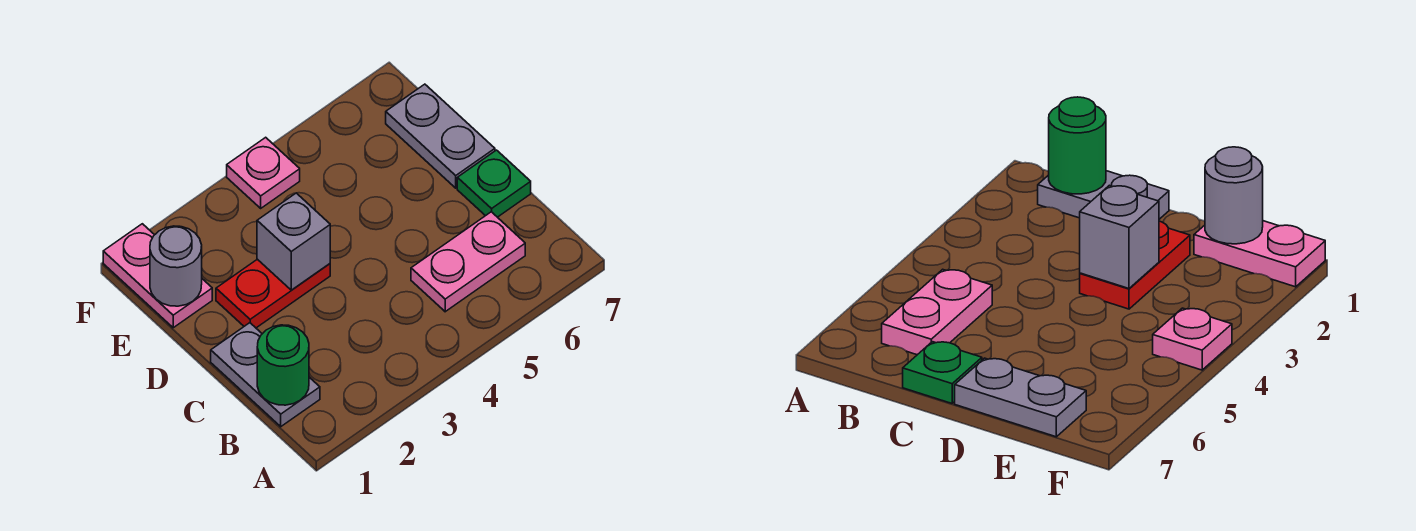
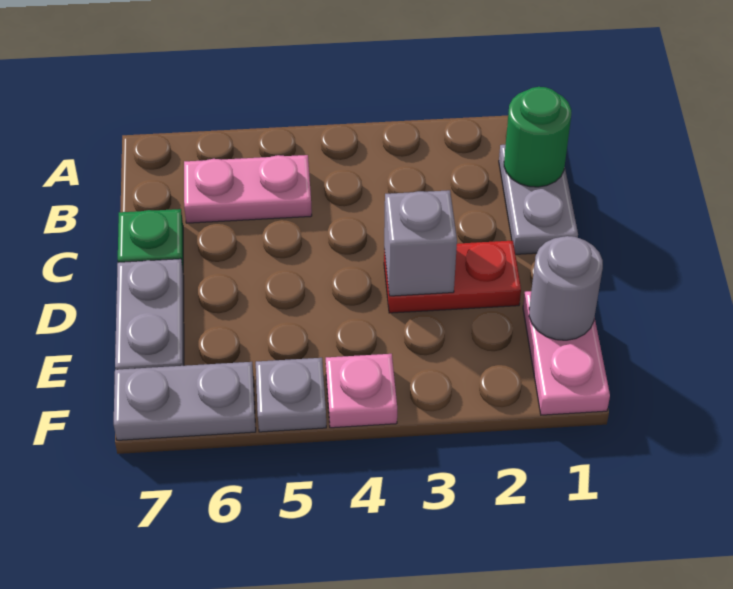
none -> grey plate F5 level 1
none -> grey plate F6:F7 level 1

